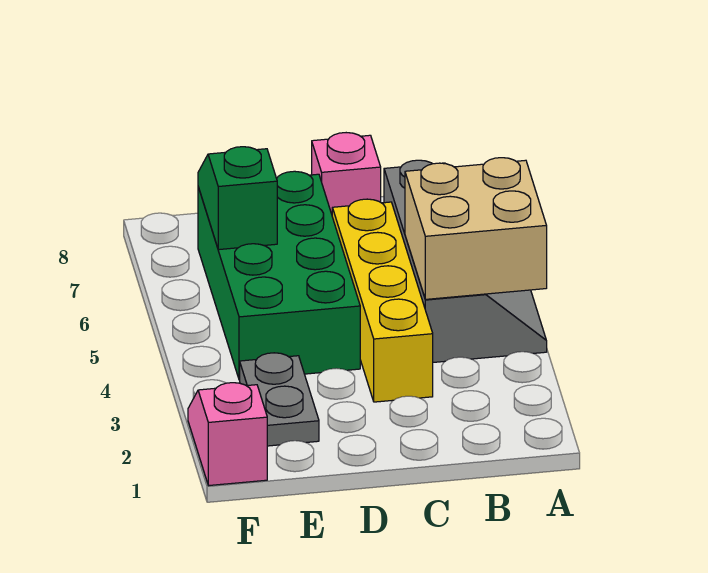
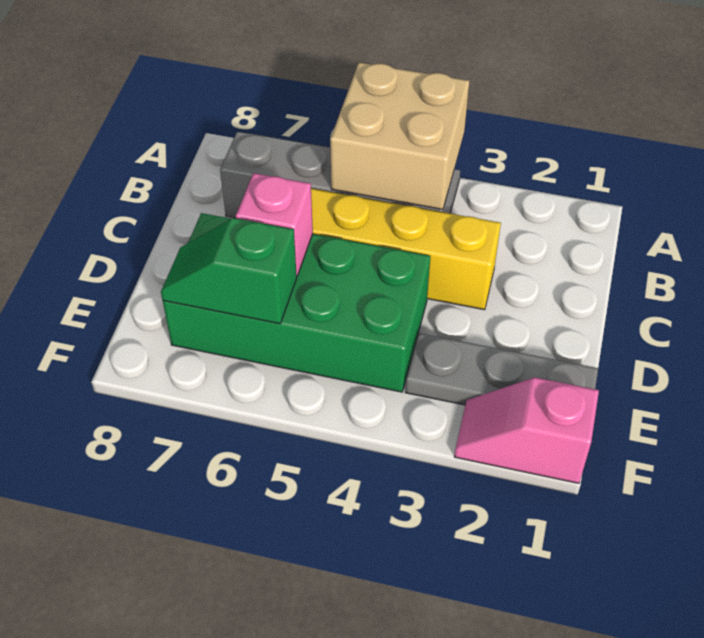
pink brick C8 level 1 -> pink brick D6 level 2
grey plate E2:E3 level 1 -> grey plate E1:E3 level 1

